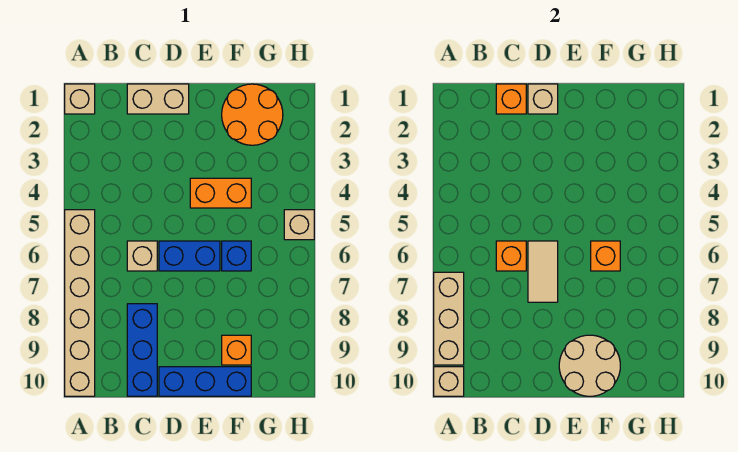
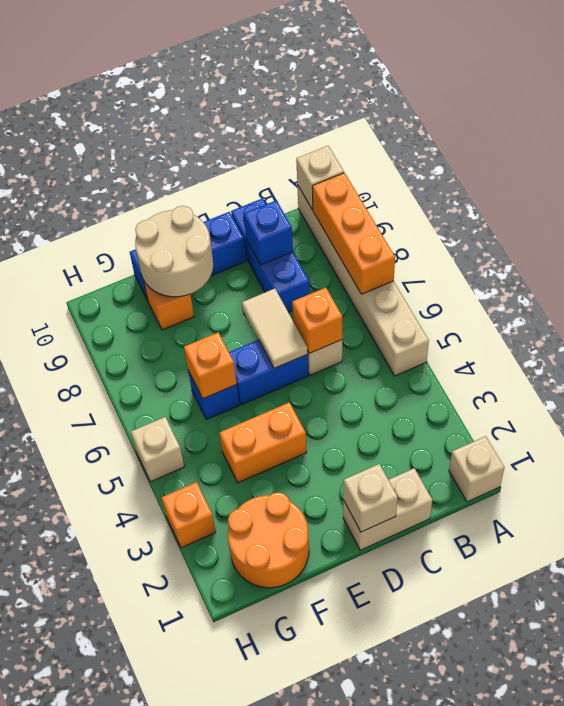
tan brick A7:A9 level 2 -> orange brick A7:A9 level 2
orange brick C1 level 2 -> orange brick H3 level 1
none -> blue brick C9 level 2

